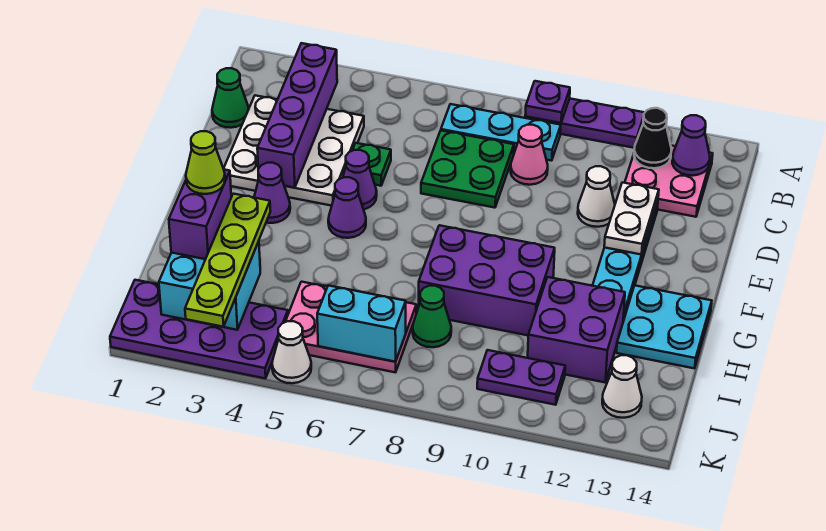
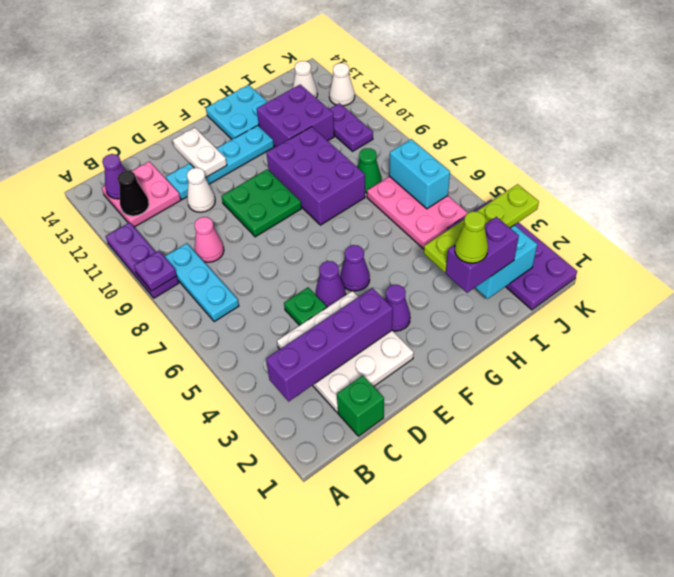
green cone C1 level 1 -> green brick C1 level 1
green plate C7:D8 level 1 -> green plate E9:F10 level 1
white plate D12:E12 level 2 -> white plate E12:E13 level 2
white cone K5 level 1 -> white cone K12 level 1

